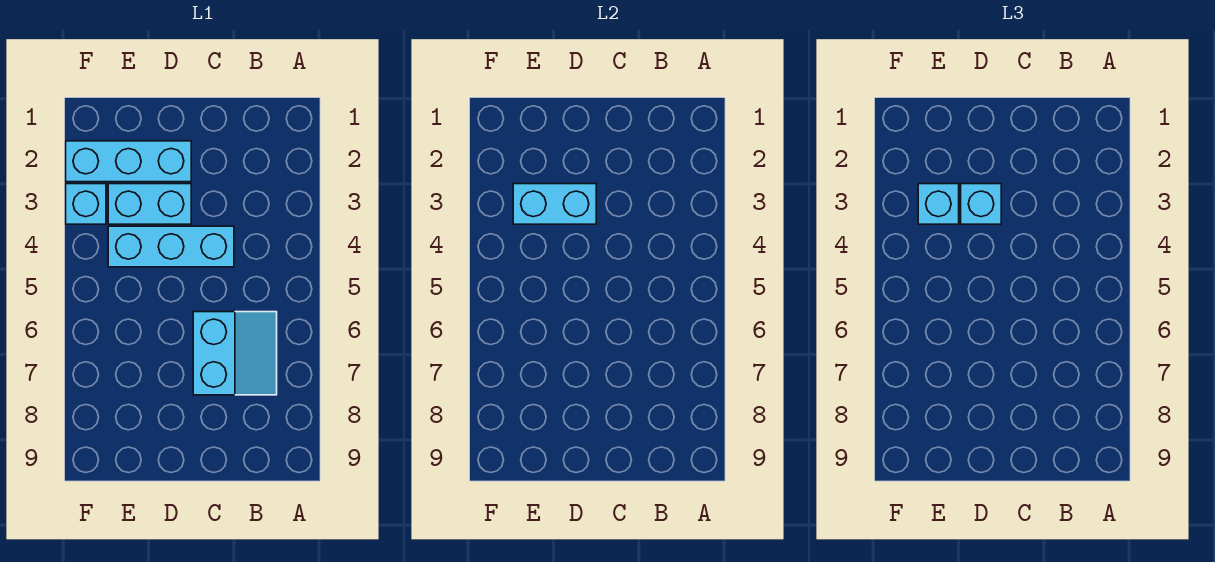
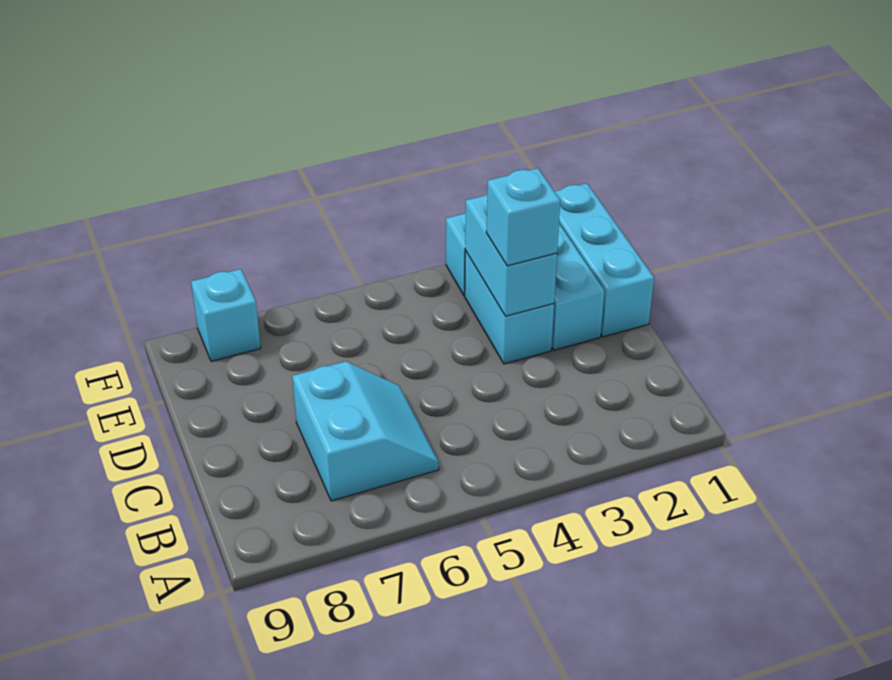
cyan slope B6:C7 level 1 top C -> cyan slope B6:C7 level 1 top 7
cyan brick C4:E4 level 1 -> cyan brick D1:F1 level 1
cyan brick E3 level 3 -> cyan brick F8 level 1

